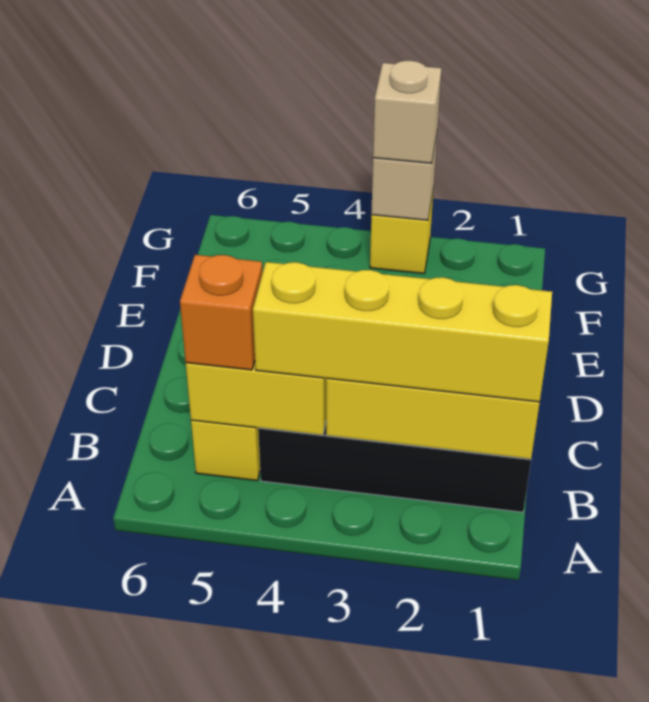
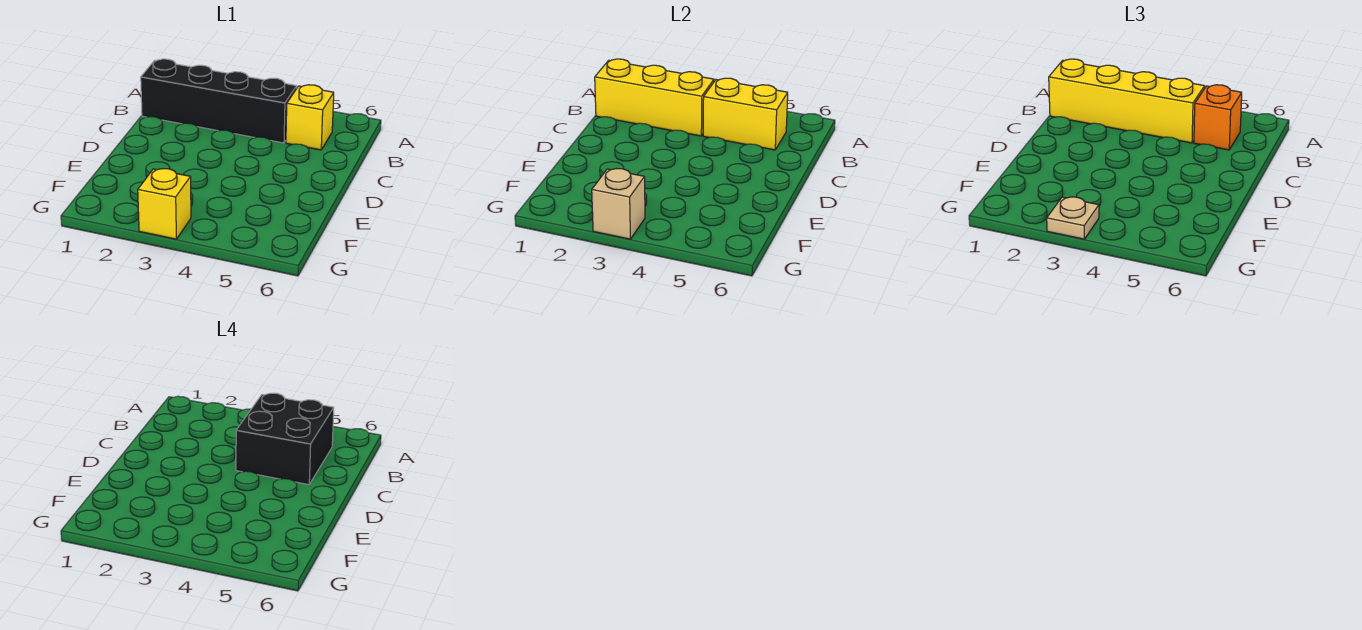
none -> black brick B4:C5 level 4
tan brick G3 level 3 -> tan plate G3 level 3

